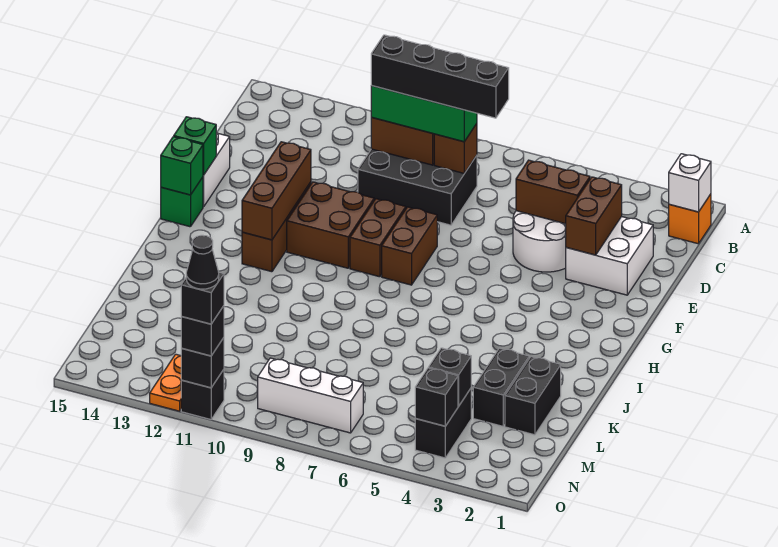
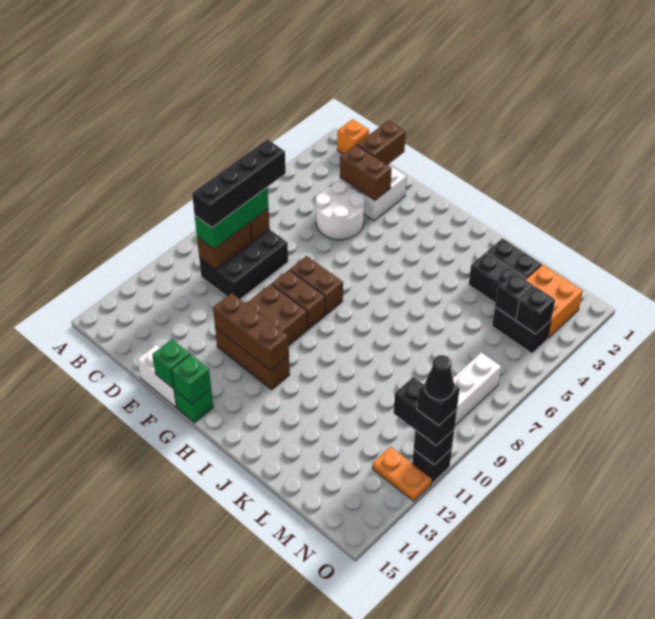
white brick B1 level 2 -> none
brown brick D4:D5 level 2 -> brown brick D1:D2 level 2
none -> orange brick M2:N3 level 1
black brick O11 level 3 -> black brick N11:O11 level 3

